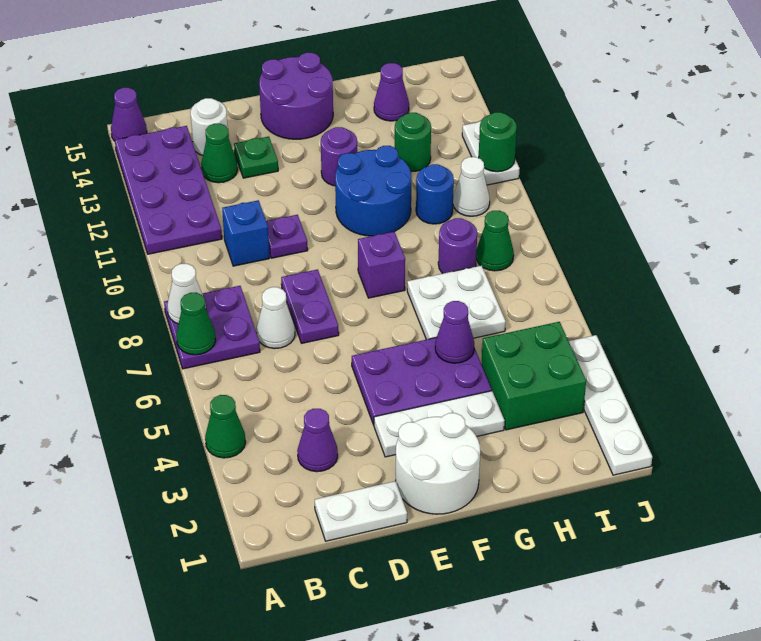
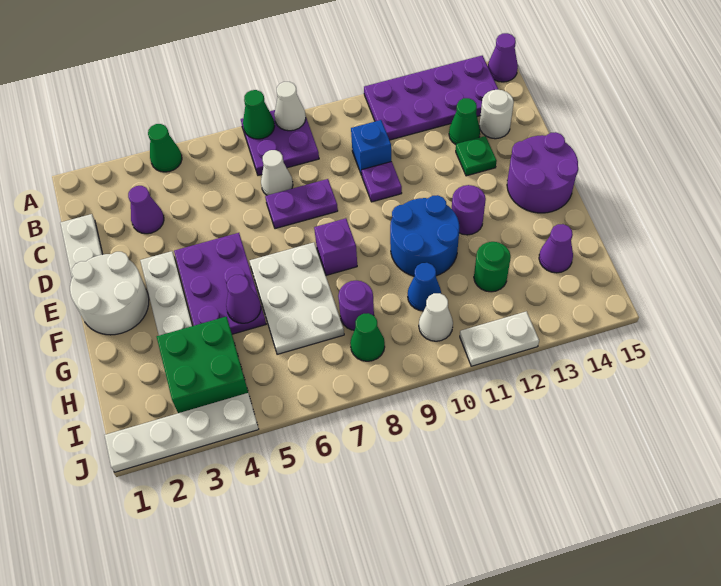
white plate G6:H7 level 1 -> white plate F6:H7 level 1
blue round brick H10 level 1 -> blue cone H10 level 1
green round brick J11 level 2 -> none

